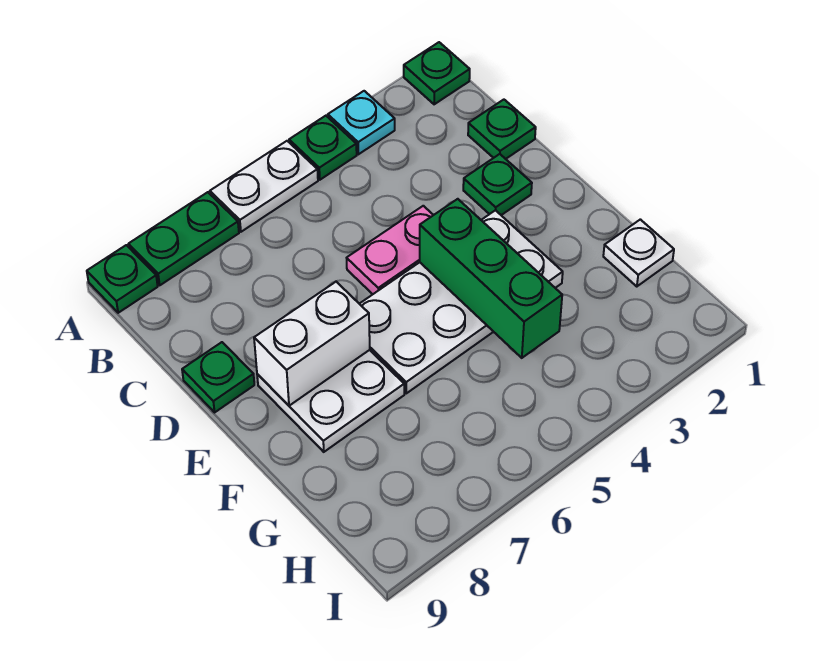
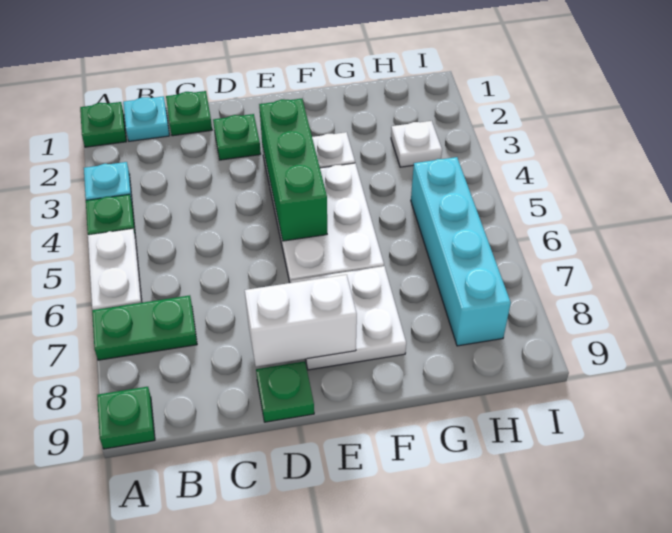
green plate A7:A8 level 1 -> green plate A7:B7 level 1
none -> cyan plate B1 level 1
pink plate D4:D5 level 1 -> none
green brick E4:G4 level 2 -> green brick E3:E5 level 2
white brick E7:E8 level 2 -> white brick D8:E8 level 2
white plate G1 level 1 -> white plate H3 level 1
none -> cyan brick H5:H8 level 1

